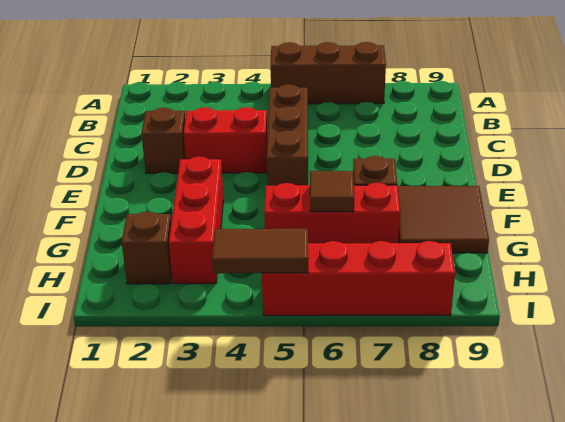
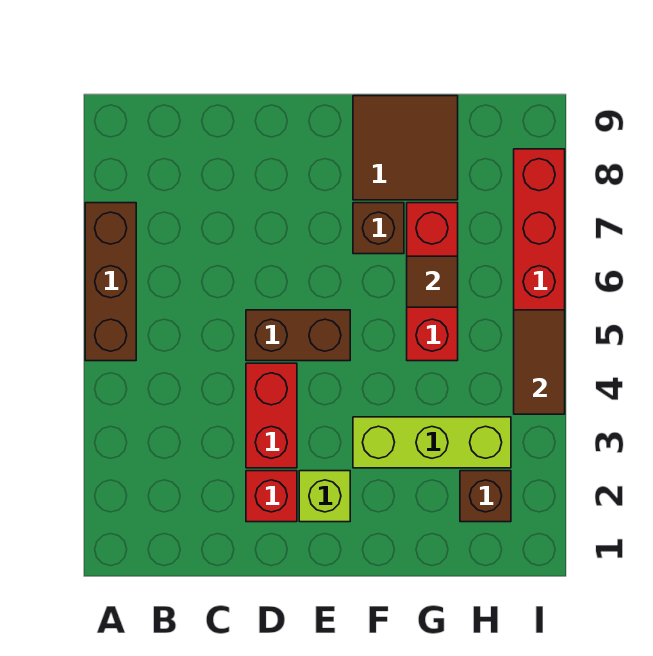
brown brick C5:E5 level 1 -> brown brick D5:E5 level 1
brown brick D2 level 1 -> red brick D2 level 1
none -> lime brick E2 level 1
red brick F3:H3 level 1 -> lime brick F3:H3 level 1

